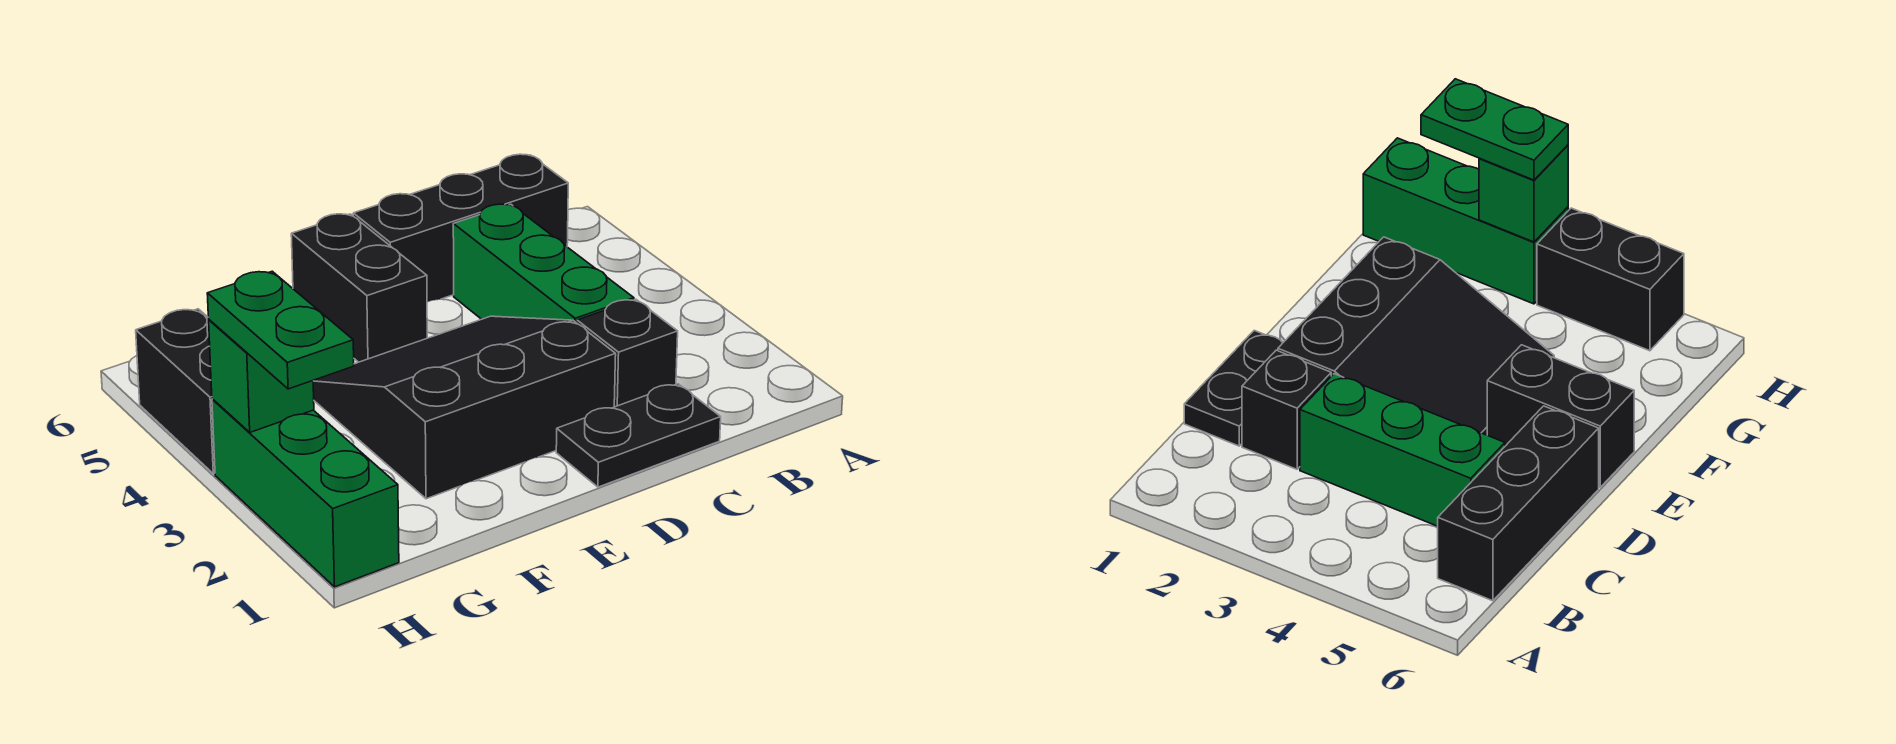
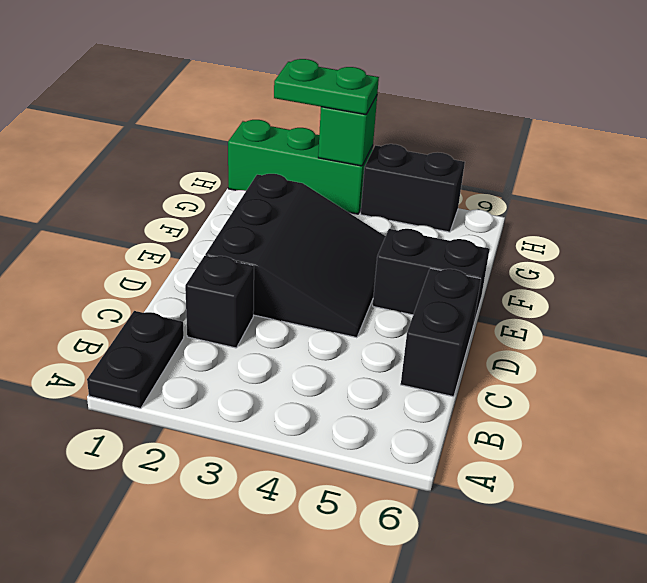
black brick B6:D6 level 1 -> black brick C6:D6 level 1
black plate C1:D1 level 1 -> black plate A1:B1 level 1
green brick C3:C5 level 1 -> none

